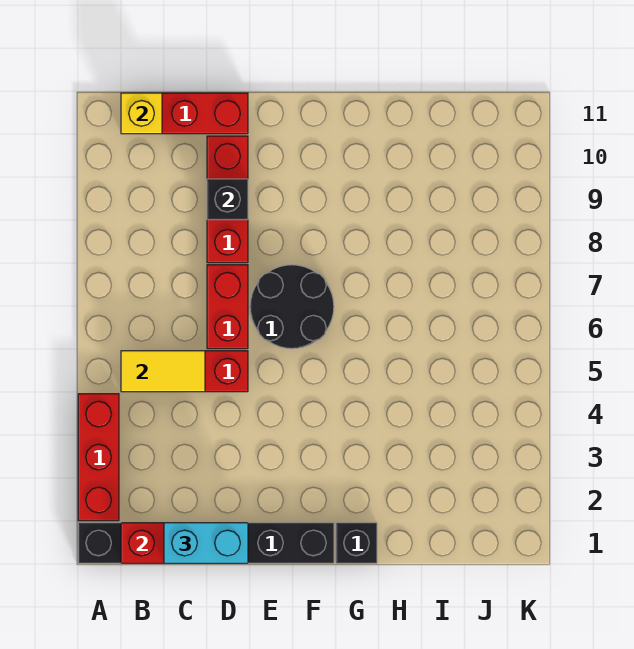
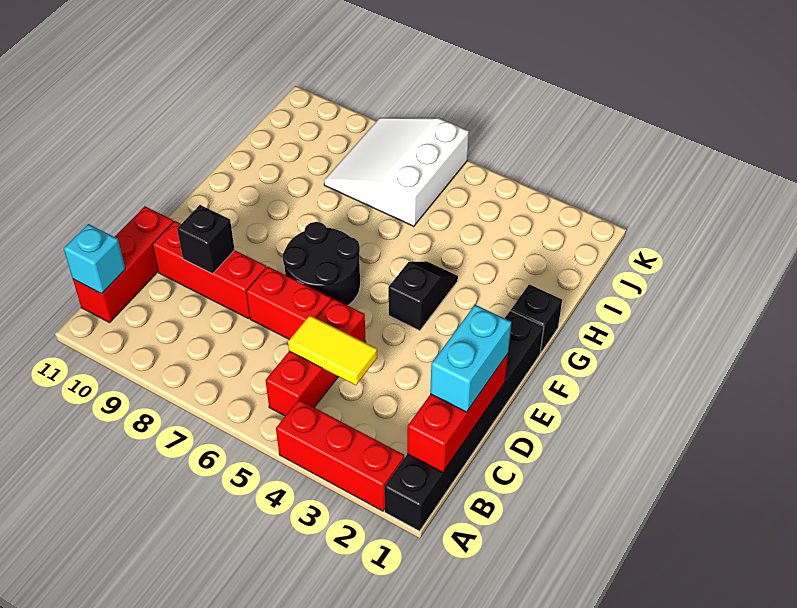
yellow tile B5:C5 level 2 -> yellow tile C4:C5 level 2
yellow brick B11 level 2 -> cyan brick B11 level 2
none -> black slope F4:G4 level 1 top F
none -> white slope I6:K8 level 1 top 6

